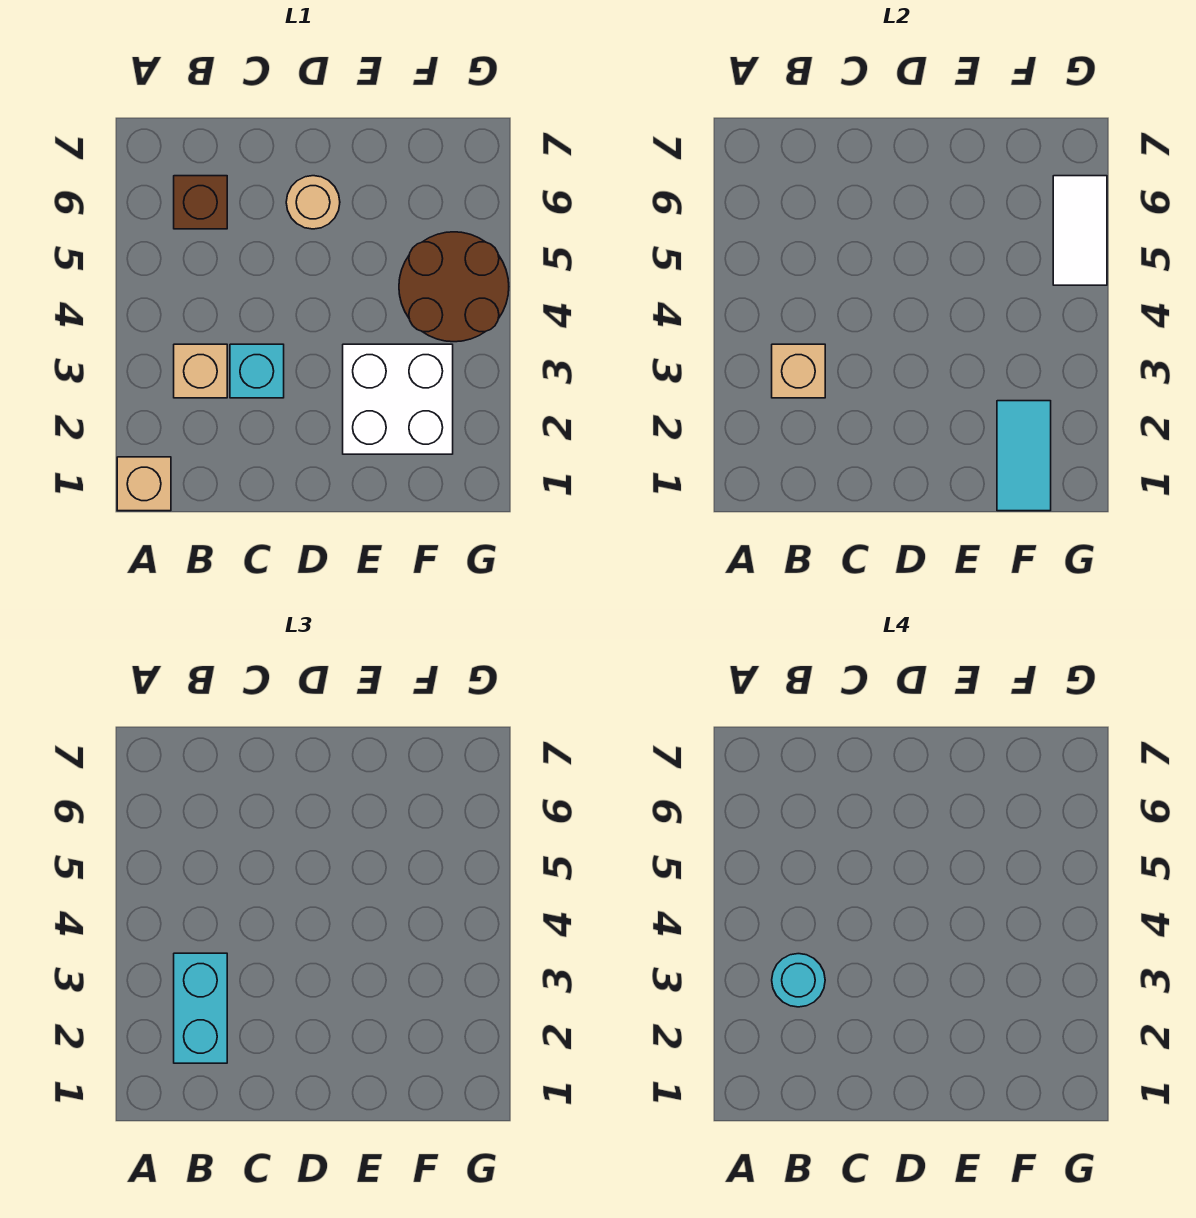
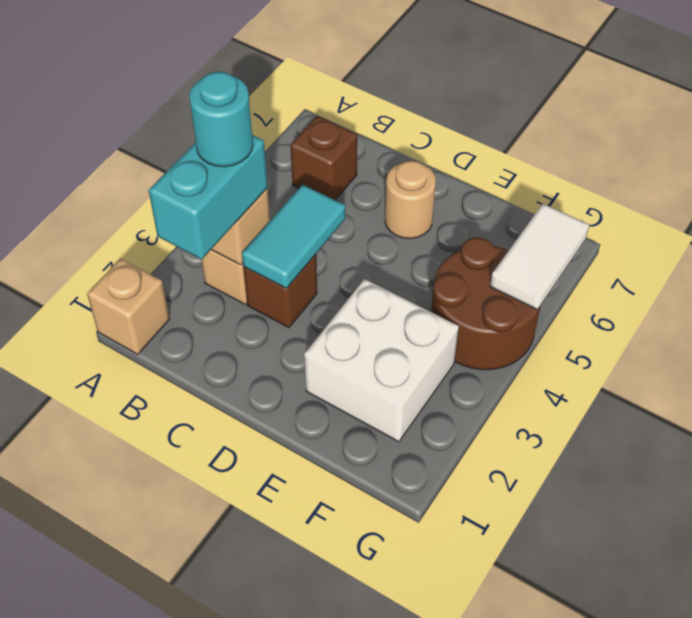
cyan brick C3 level 1 -> brown brick C3 level 1
cyan tile F1:F2 level 2 -> cyan tile C3:C4 level 2

